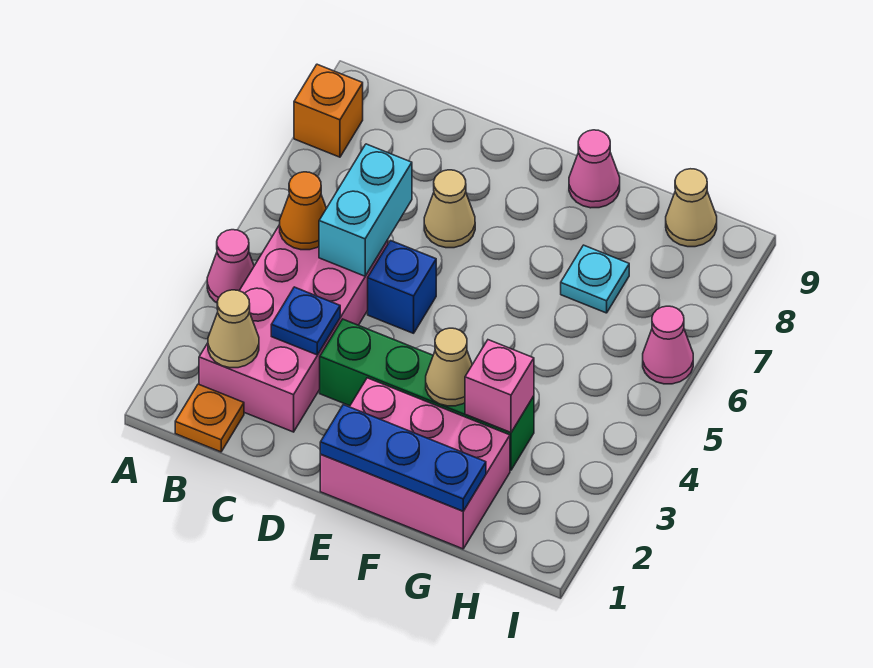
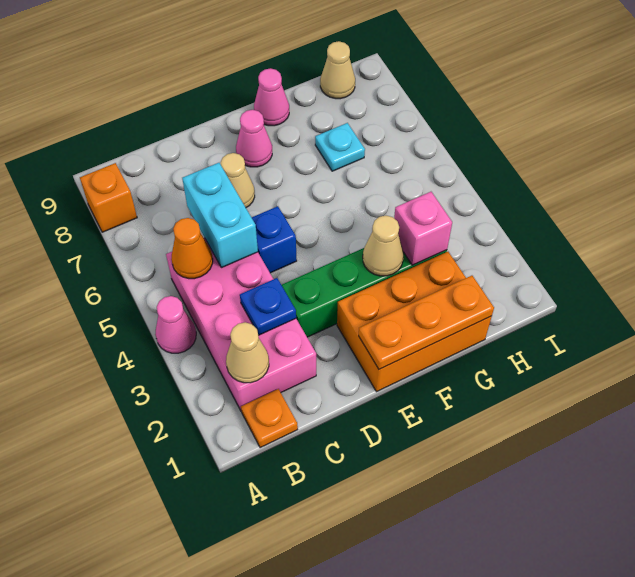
pink brick E1:G2 level 1 -> orange brick E1:G2 level 1
blue plate E1:G1 level 2 -> orange plate E1:G1 level 2
pink cone I6 level 1 -> pink cone E8 level 1

